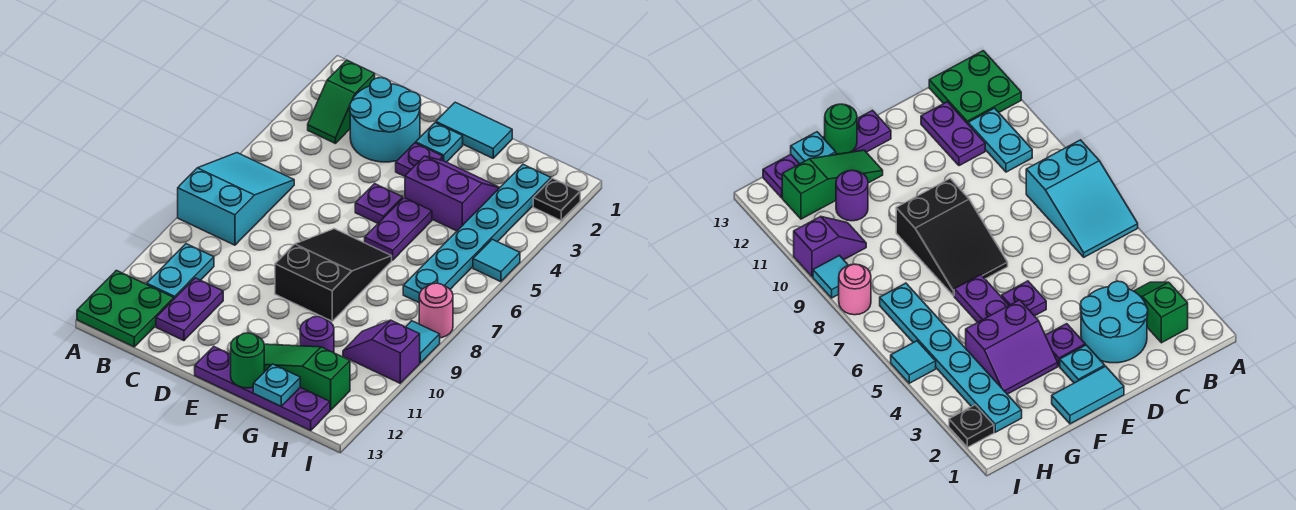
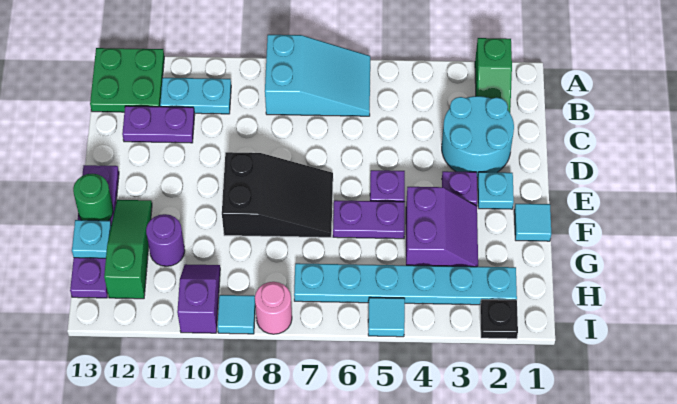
green slope B2:B3 level 1 top 2 -> green slope A2:B2 level 1 top A
cyan tile E1:F1 level 1 -> cyan tile F1 level 1

